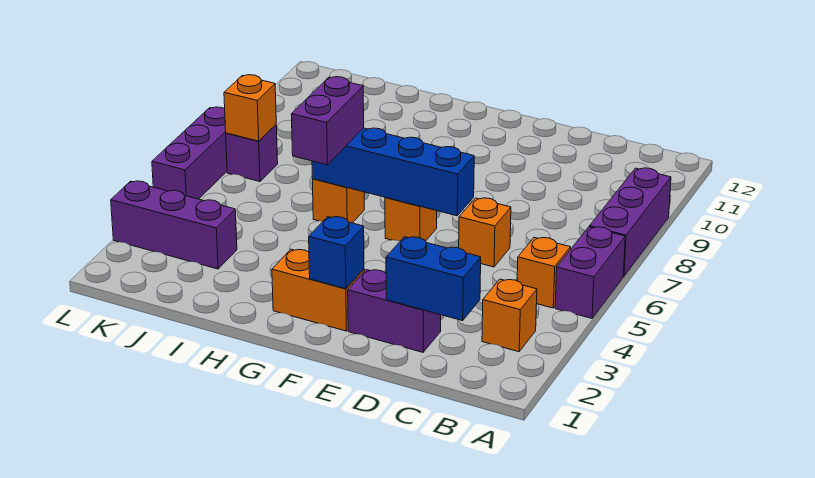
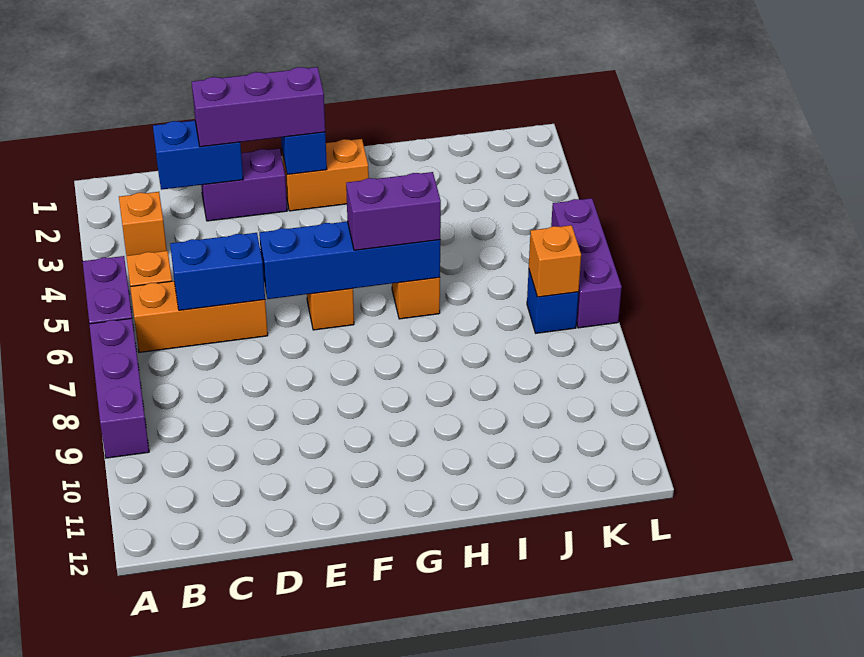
none -> blue brick C6:D6 level 2
orange brick D6 level 1 -> orange brick B6:D6 level 1
purple brick H5:H6 level 3 -> purple brick G6:H6 level 3
purple brick J3:L3 level 1 -> purple brick D2:F2 level 3
purple brick K7 level 1 -> blue brick K7 level 1

